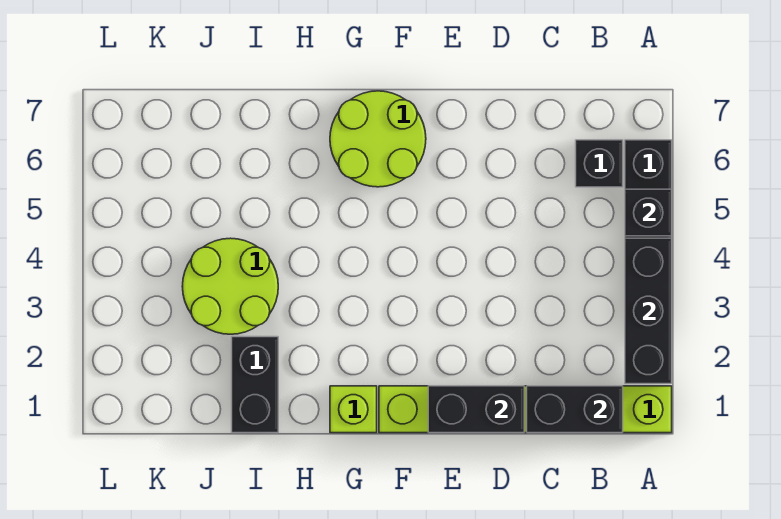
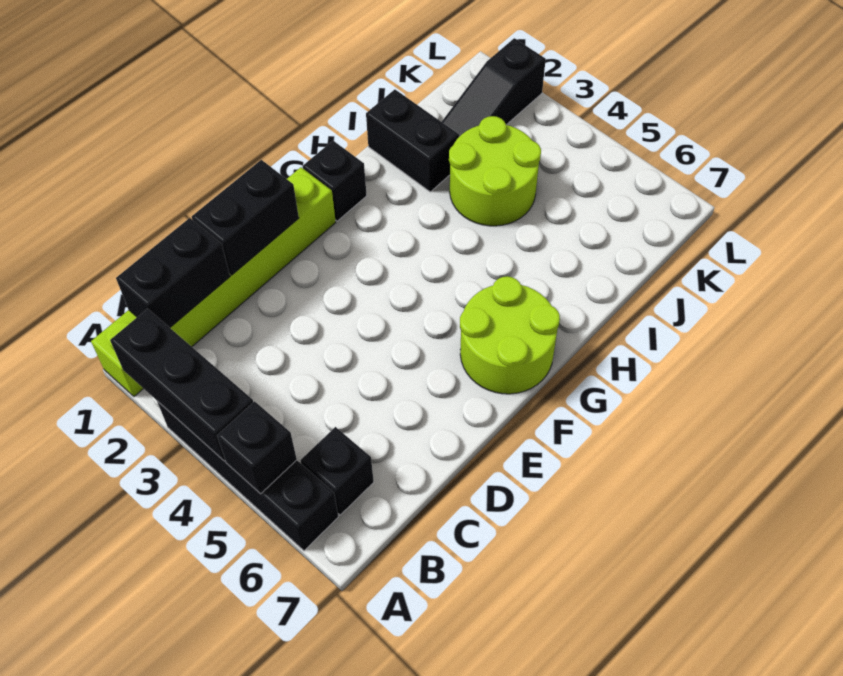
lime brick G1 level 1 -> black brick G1 level 1
none -> black slope J2:L2 level 1 top L

